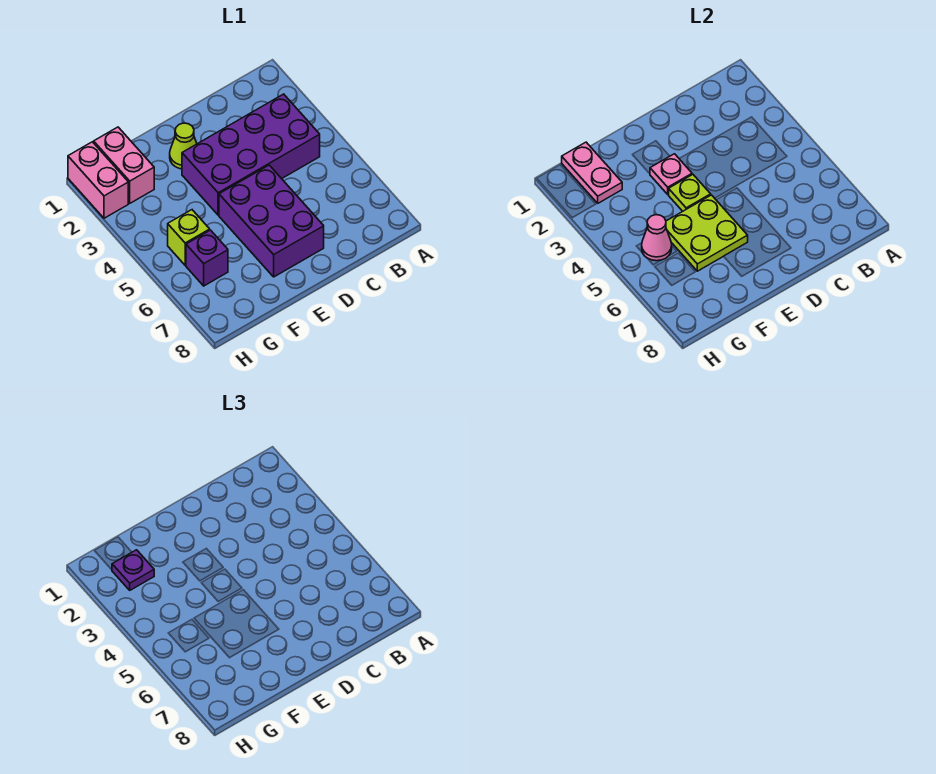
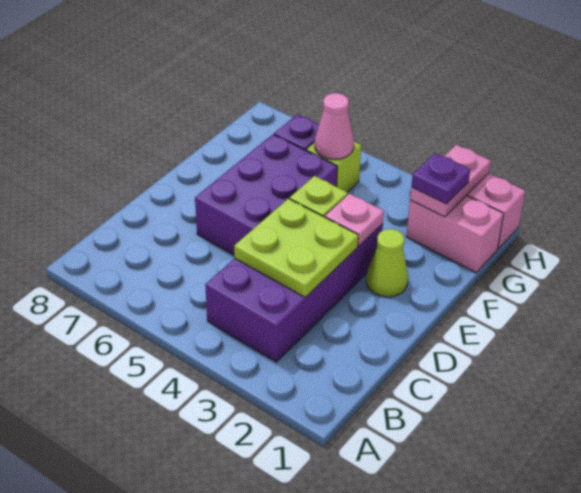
purple brick D5:E7 level 1 -> purple brick D5:F6 level 1
lime plate E5:F6 level 2 -> lime plate C3:D4 level 2
pink plate G1:G2 level 2 -> pink plate G2:H2 level 2

